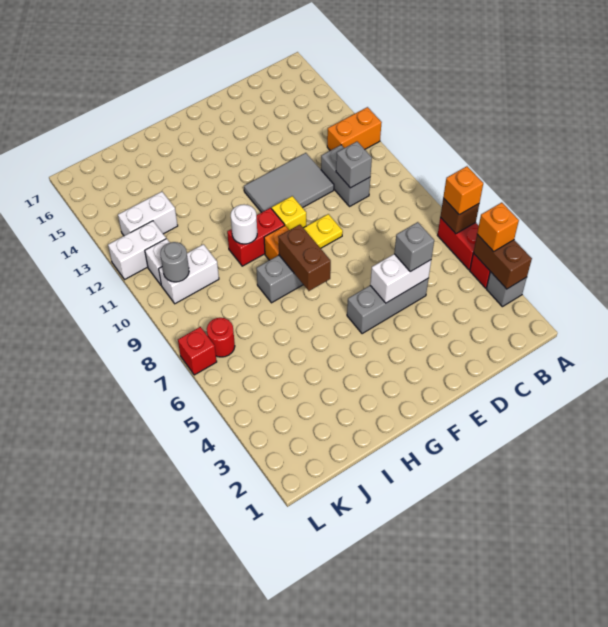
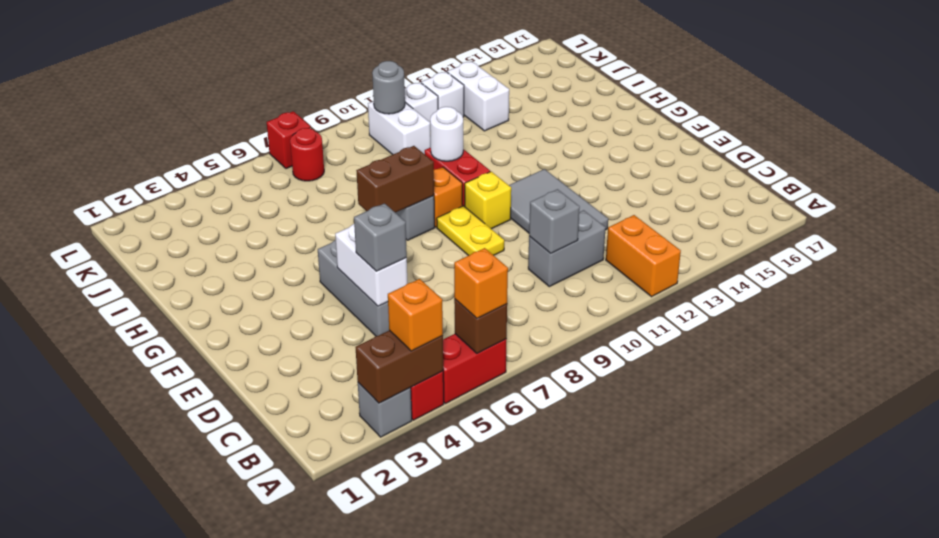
white brick K12:L12 level 1 -> white brick K12 level 1

